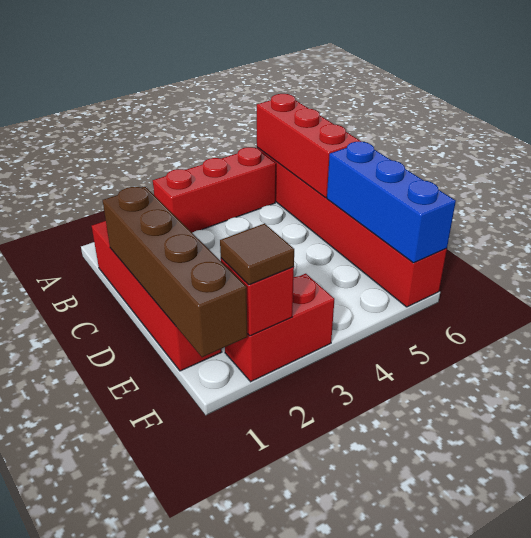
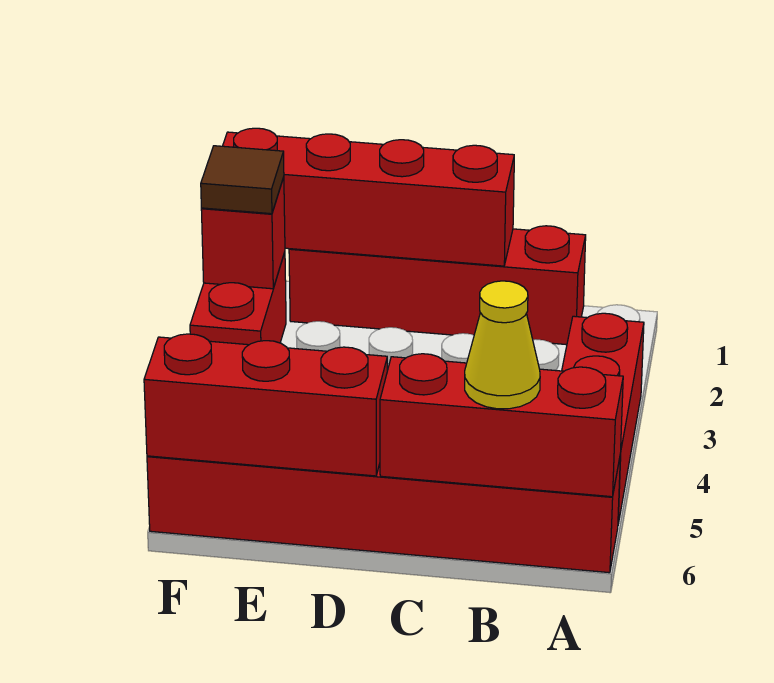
none -> yellow cone B6 level 3
brown brick C1:F1 level 2 -> red brick C1:F1 level 2
blue brick D6:F6 level 2 -> red brick D6:F6 level 2

